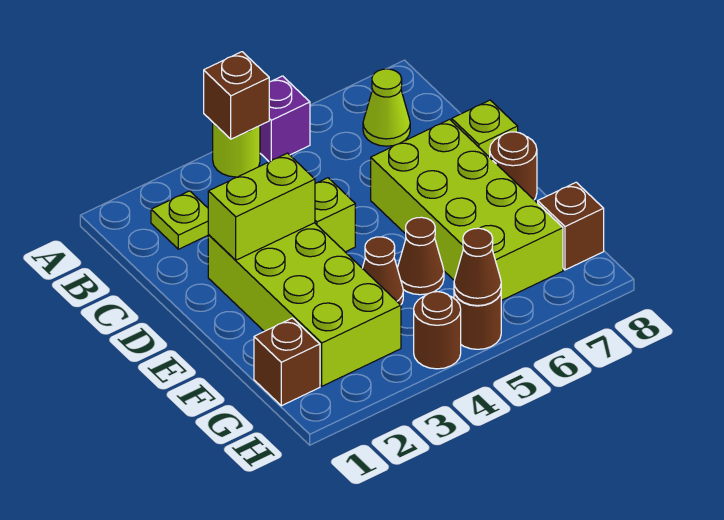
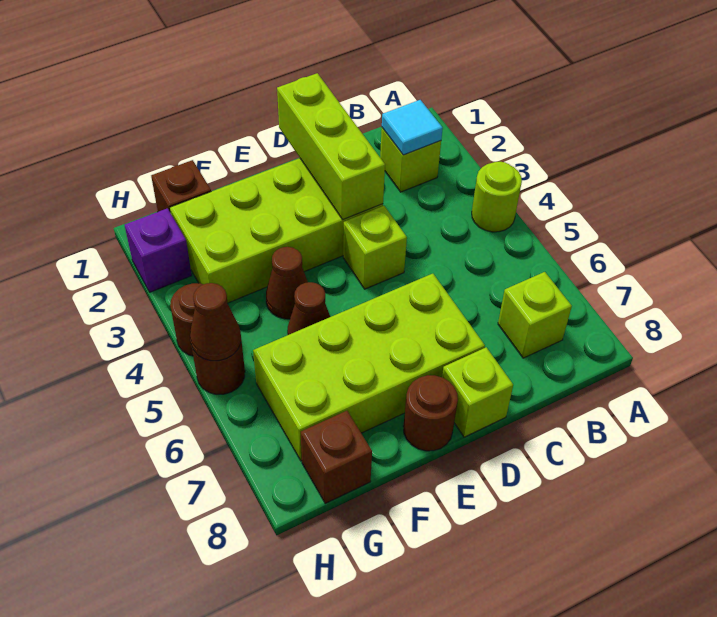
brown brick A4 level 2 -> none
purple brick A5 level 1 -> purple brick H2 level 1
lime plate B2 level 1 -> lime brick B2 level 1
none -> cyan tile B2 level 2
lime cone B7 level 1 -> lime brick B7 level 1
lime brick D2:D3 level 2 -> lime brick D1:D3 level 2

